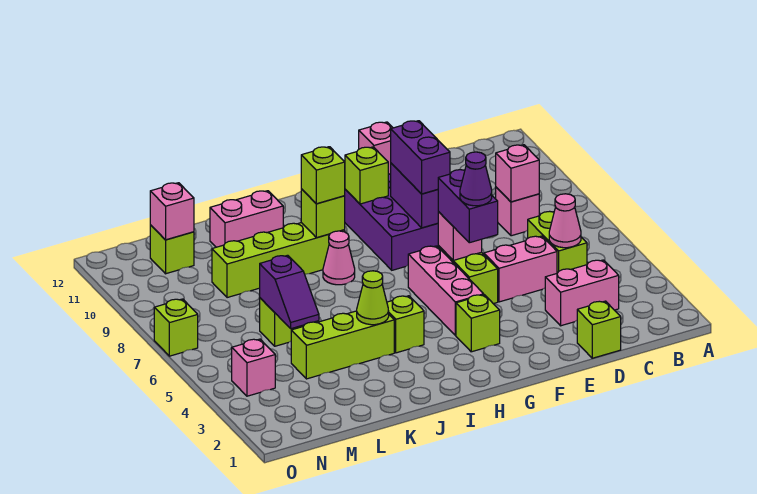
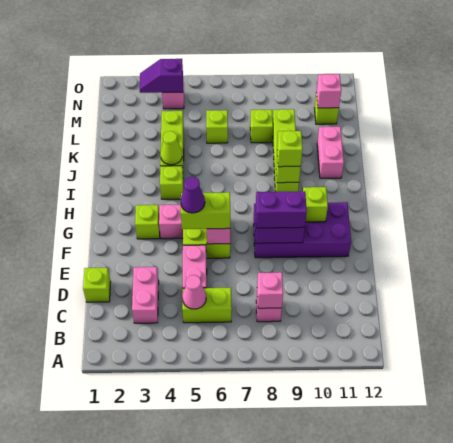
purple brick F5:F6 level 3 -> lime brick F5:F6 level 3
pink brick F11 level 2 -> none
pink cone I8 level 1 -> none
purple slope L5:L6 level 2 top 6 -> purple slope N3:N4 level 2 top 4
lime brick O7 level 1 -> lime brick L8 level 1

